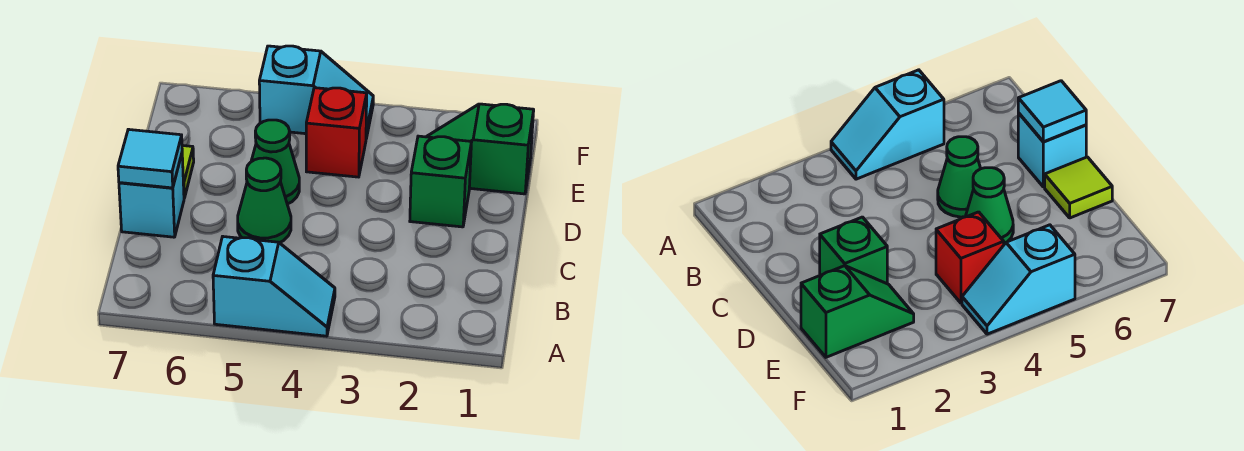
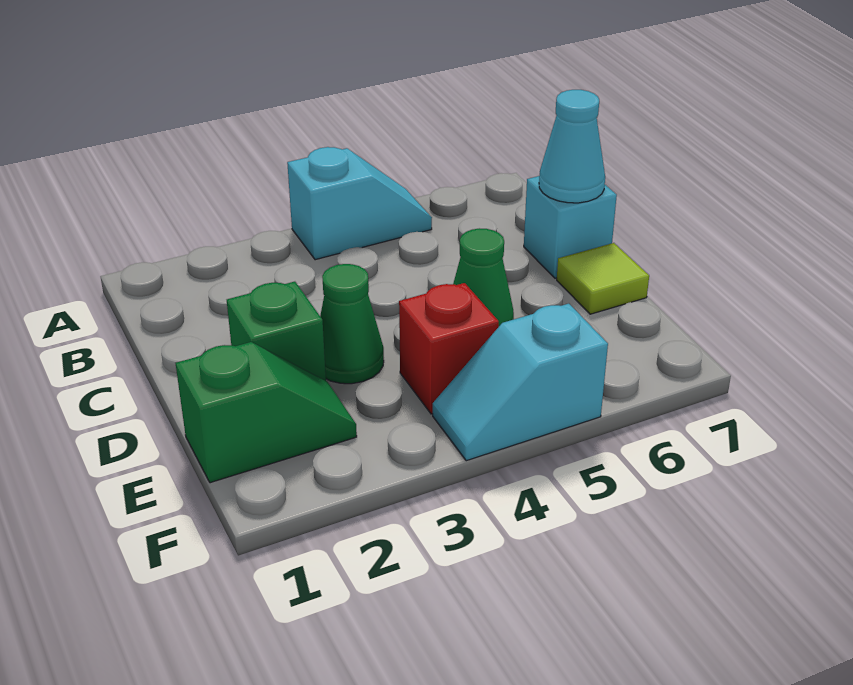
cyan slope A4:A5 level 1 top 5 -> cyan slope A4:A5 level 1 top 4
green cone C5 level 1 -> green cone D3 level 1
cyan tile C7 level 2 -> cyan cone C7 level 2

